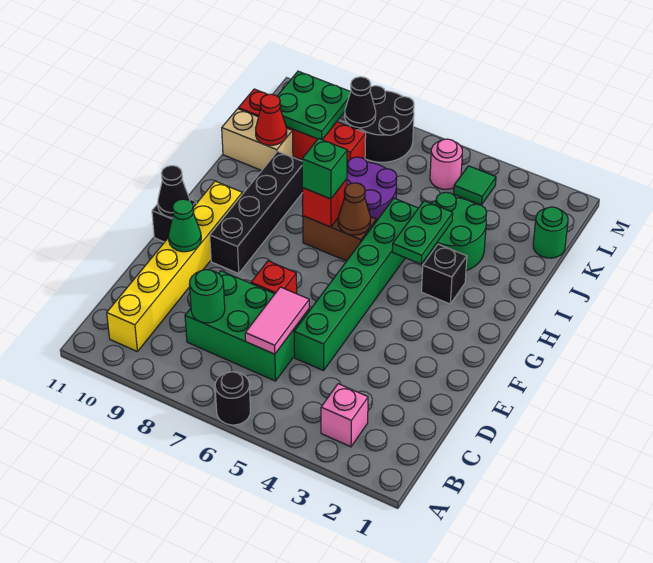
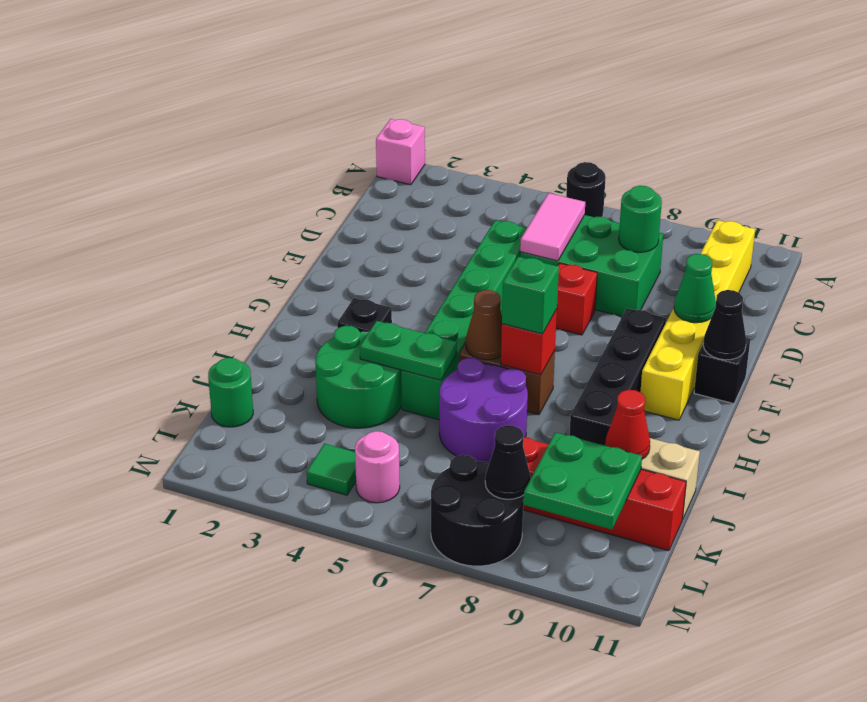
pink brick B3 level 1 -> pink brick A1 level 1
green plate H4:I4 level 2 -> green plate I4:I5 level 2

